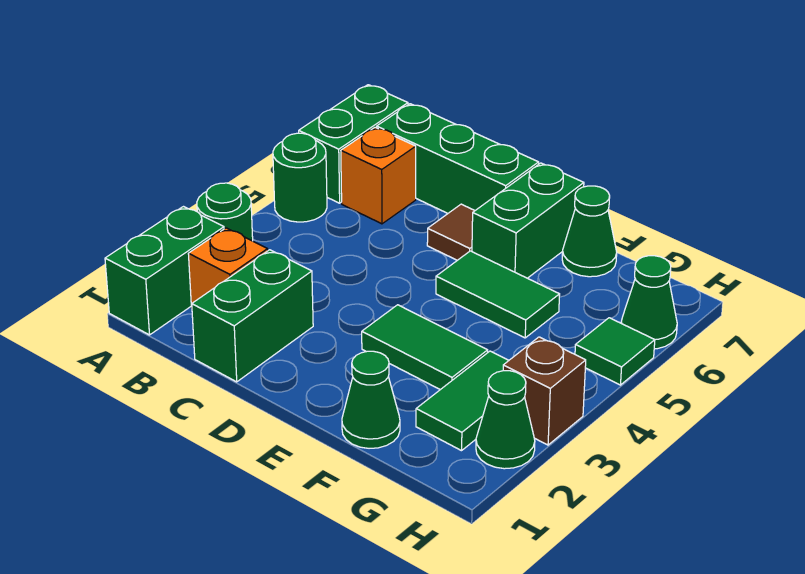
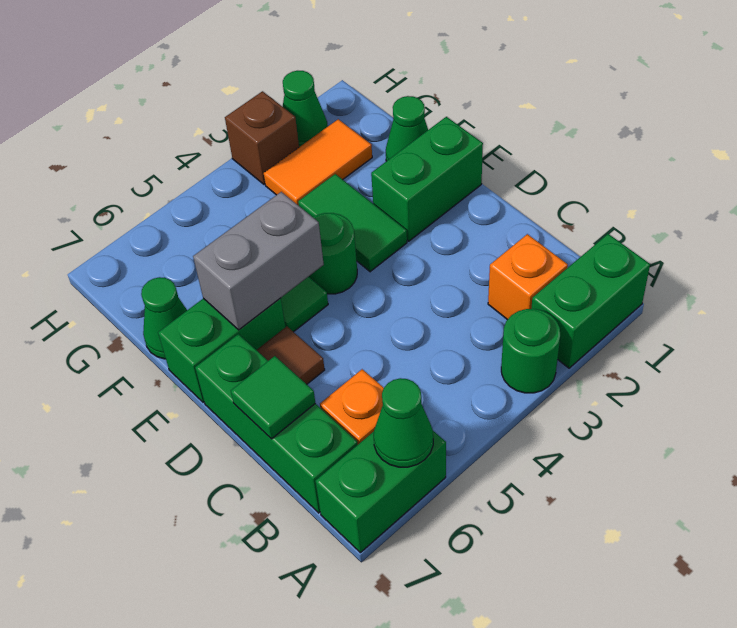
green round brick A5 level 1 -> green round brick E4 level 1
green brick C1:C2 level 1 -> green brick E1:E2 level 1
none -> grey brick E5:E6 level 2
green tile G2:G3 level 1 -> orange tile G2:G3 level 1
green tile H5 level 1 -> green tile C7 level 2
green cone H6 level 1 -> green cone A6 level 2

